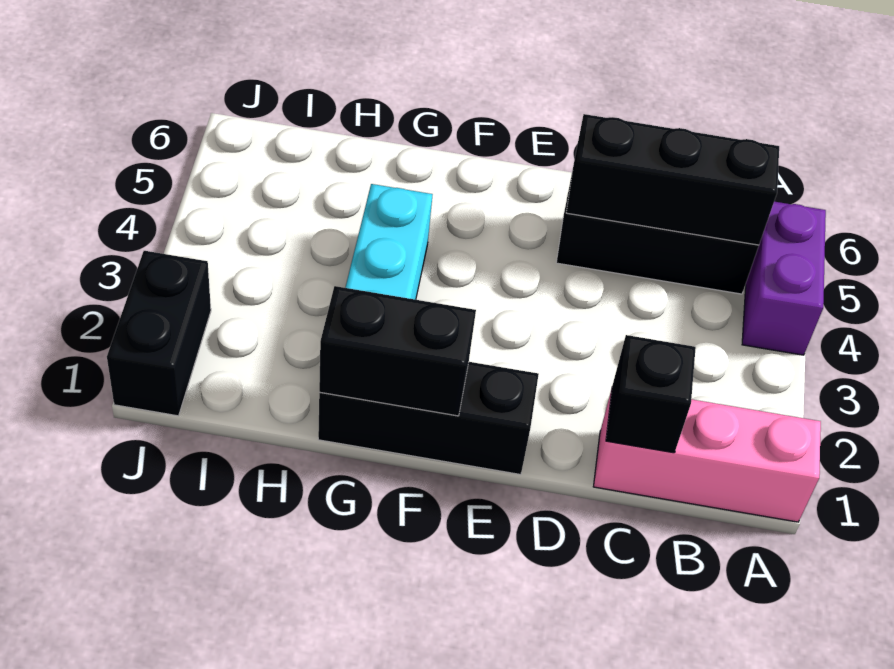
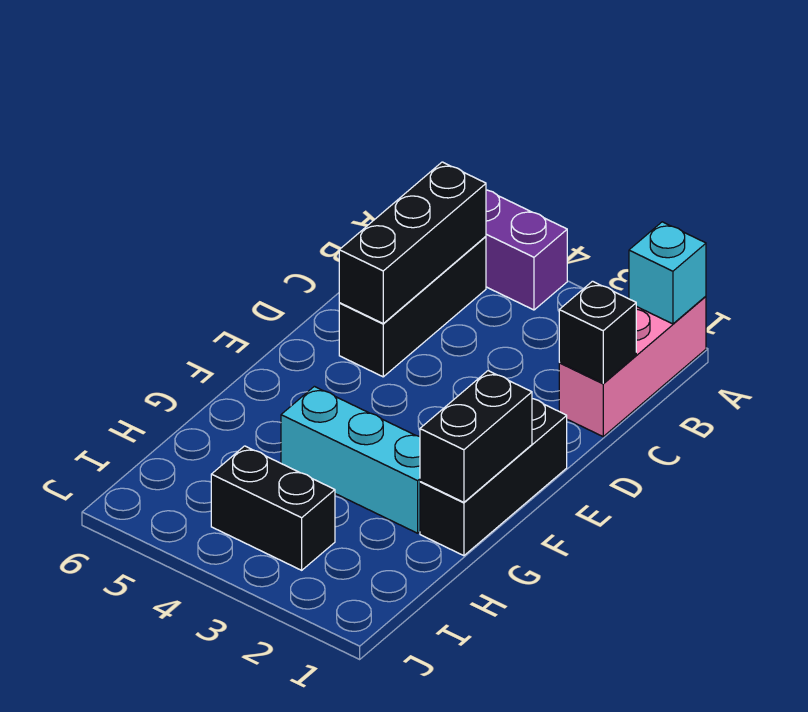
none -> cyan brick A1 level 2
black brick J1:J2 level 1 -> black brick I3:I4 level 1

